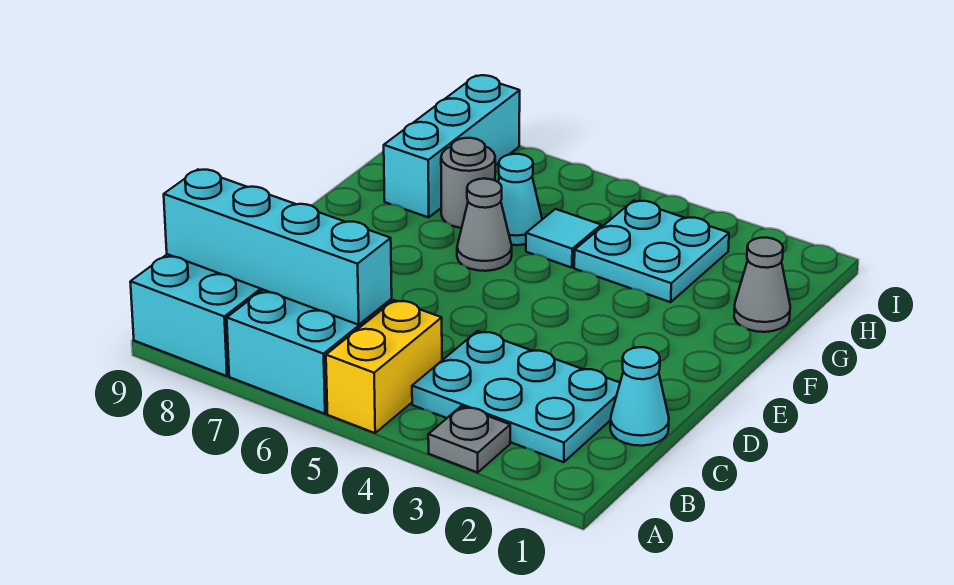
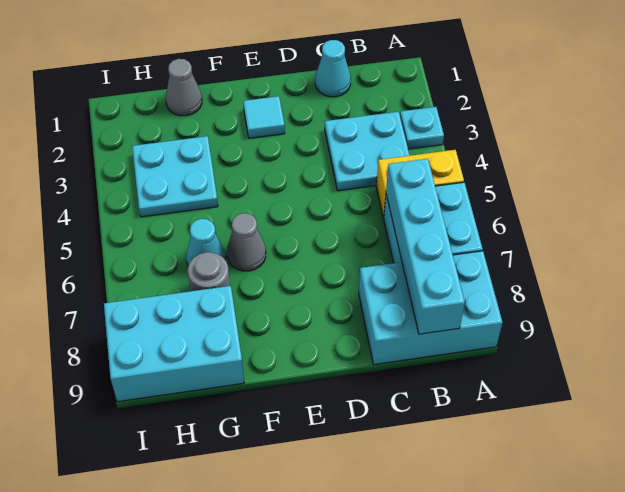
grey plate A3 level 1 -> cyan plate A3 level 1
cyan plate B2:C4 level 1 -> cyan plate B3:C4 level 1
cyan tile G5 level 1 -> cyan tile E2 level 1
cyan brick G8:I8 level 1 -> cyan brick G8:I9 level 1

